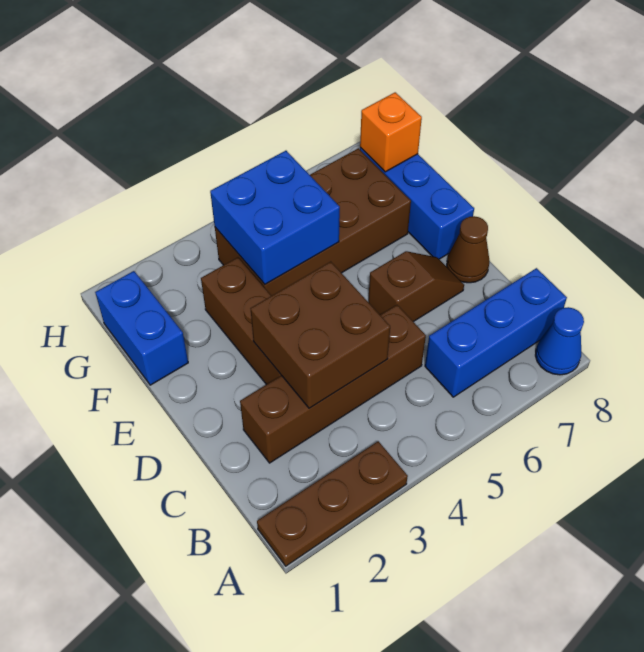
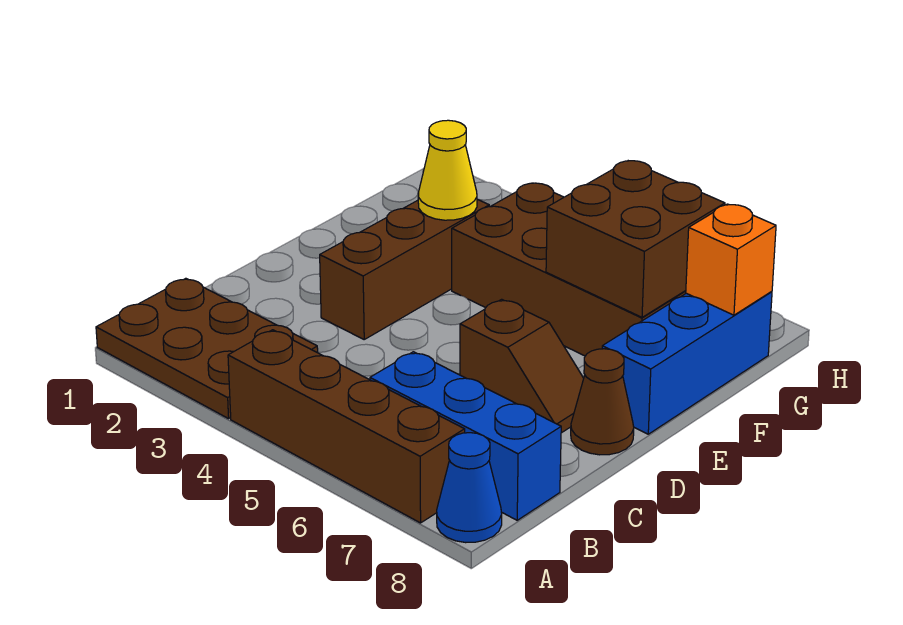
brown plate A1:A3 level 1 -> brown plate A1:B3 level 1
brown brick C2:C5 level 1 -> brown brick A4:A7 level 1
brown brick C3:D4 level 2 -> brown brick F6:G7 level 2
blue brick F1:G1 level 1 -> none
none -> yellow cone F3 level 2
blue brick F4:G5 level 2 -> none

